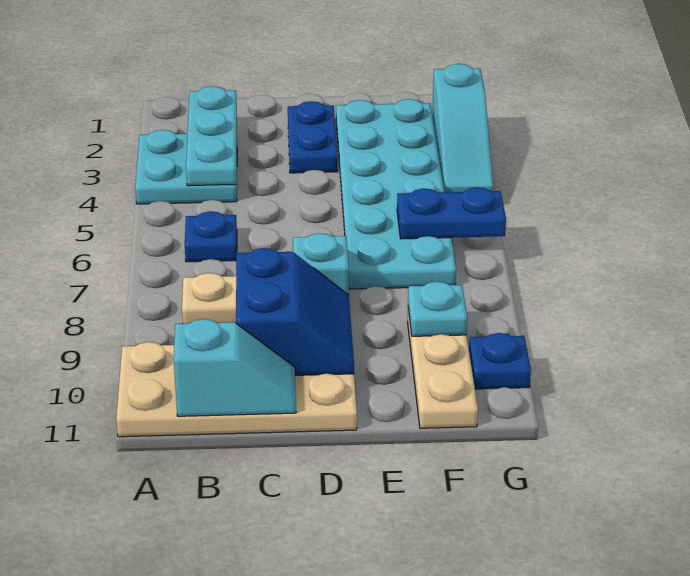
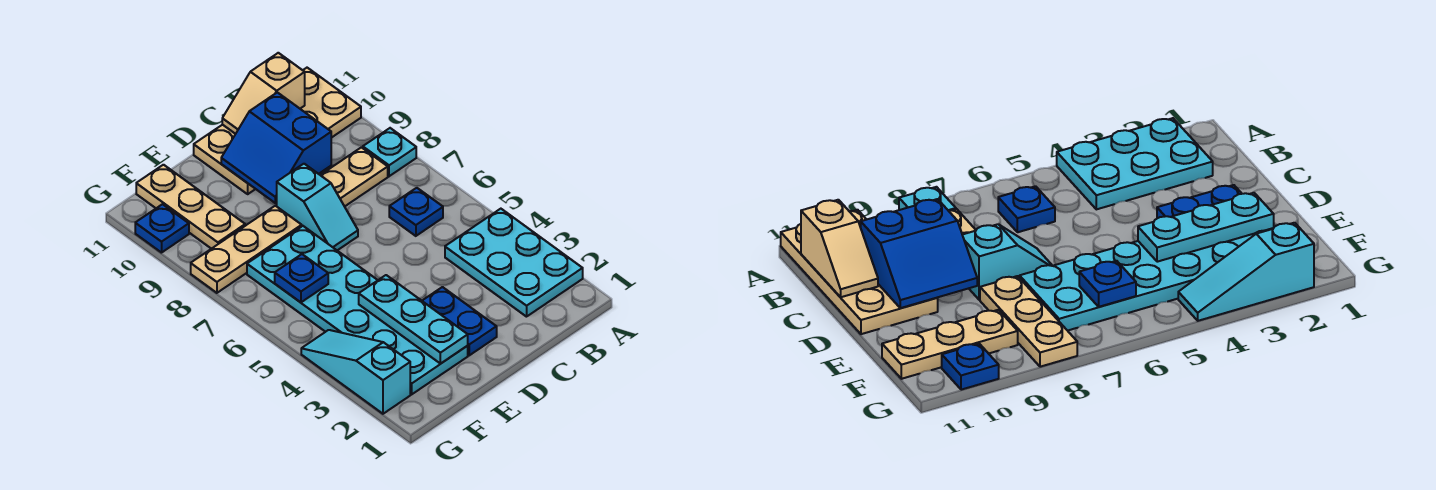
cyan plate A3:B4 level 1 -> cyan plate A2:B4 level 1
cyan plate B2:B4 level 2 -> cyan plate E2:E4 level 2
cyan slope B11:C11 level 2 top B -> tan slope B11:C11 level 2 top B
none -> tan plate E8:G8 level 1
blue plate F6:G6 level 2 -> blue plate F6 level 2
cyan plate F9 level 2 -> cyan plate A8 level 1

